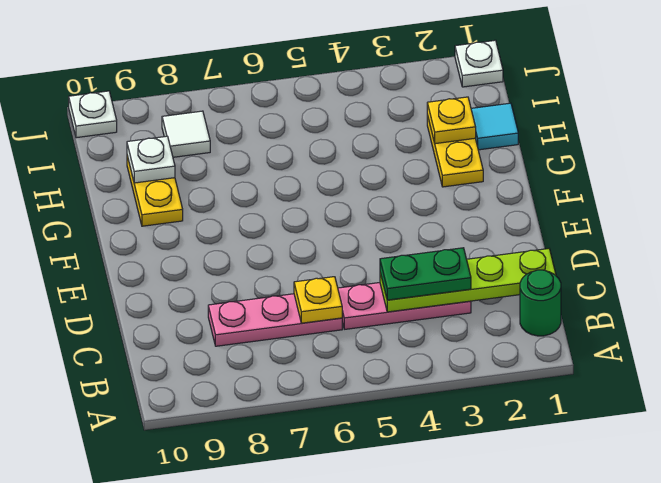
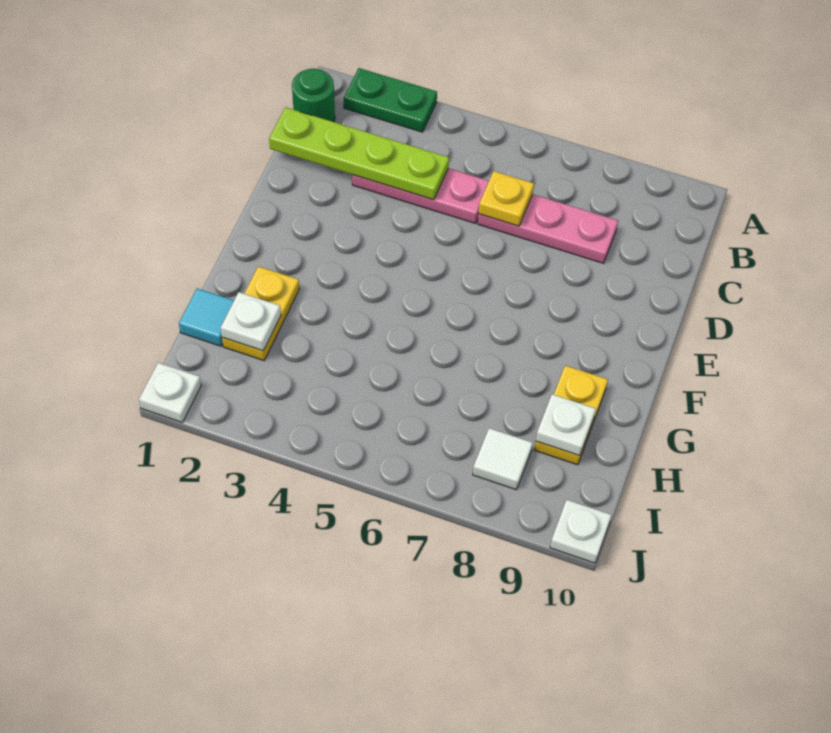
green plate C3:C4 level 3 -> green plate A2:A3 level 1
yellow plate H2 level 2 -> white plate H2 level 2

